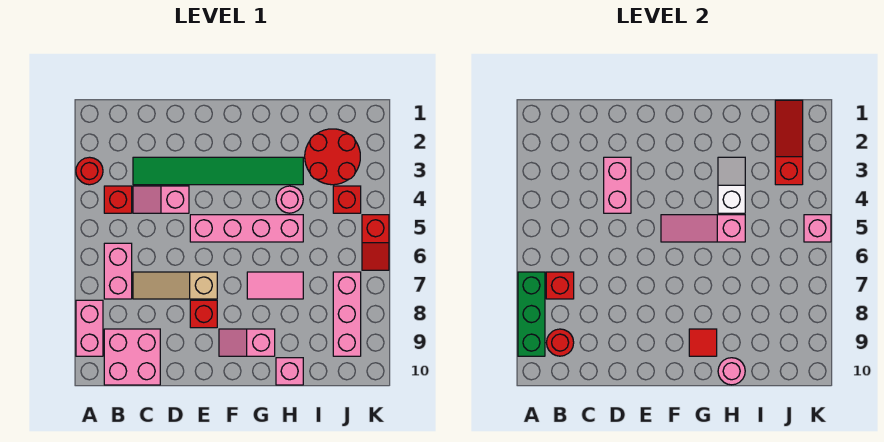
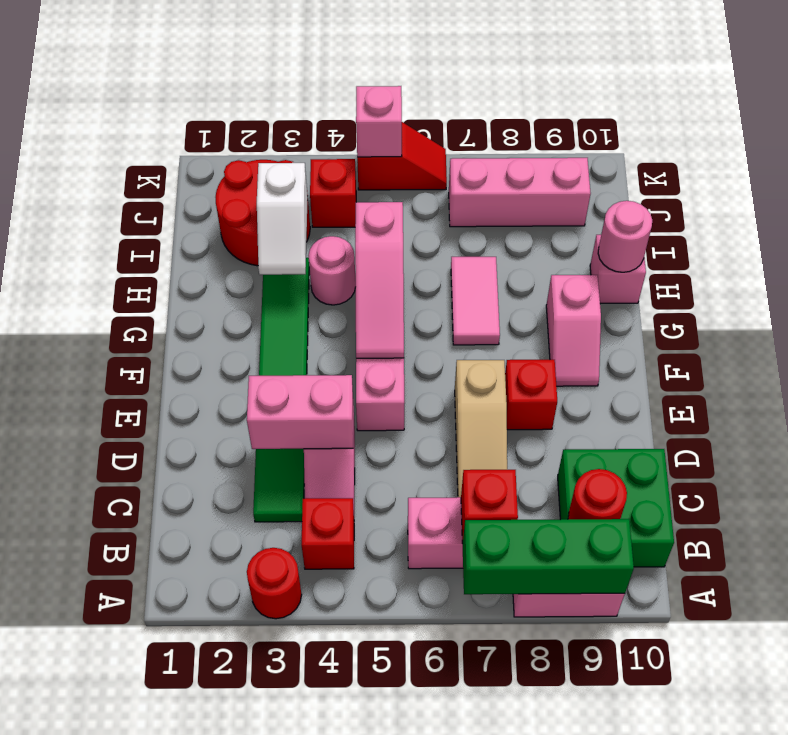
pink brick B9:C10 level 1 -> green brick B9:C10 level 1
red tile G9 level 2 -> none
white slope H3:H4 level 2 top 4 -> white slope H3:I3 level 2 top I
red slope J1:J3 level 2 top 3 -> none

